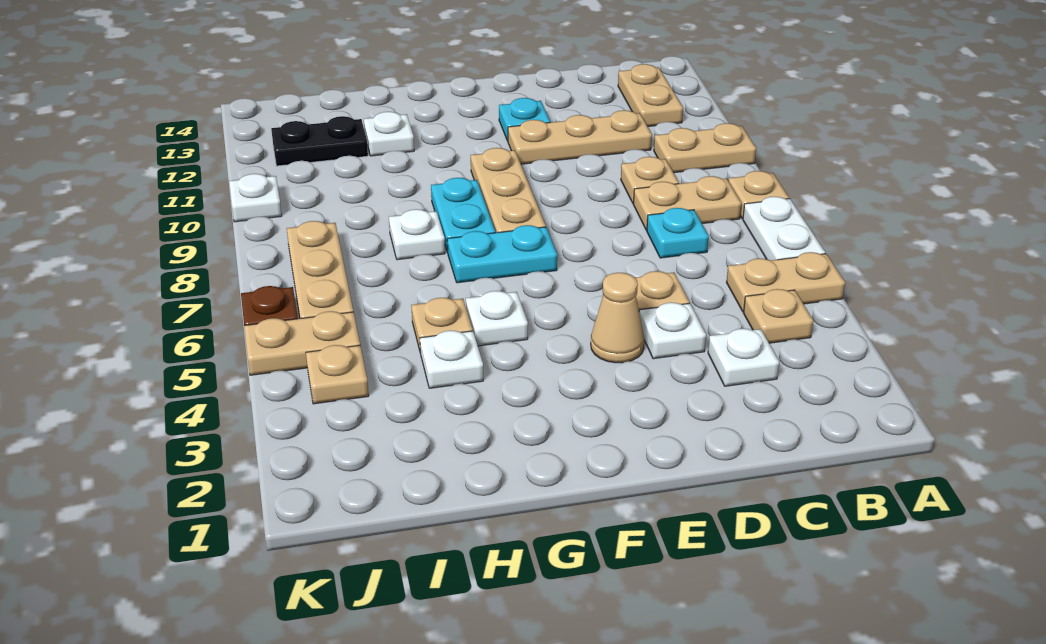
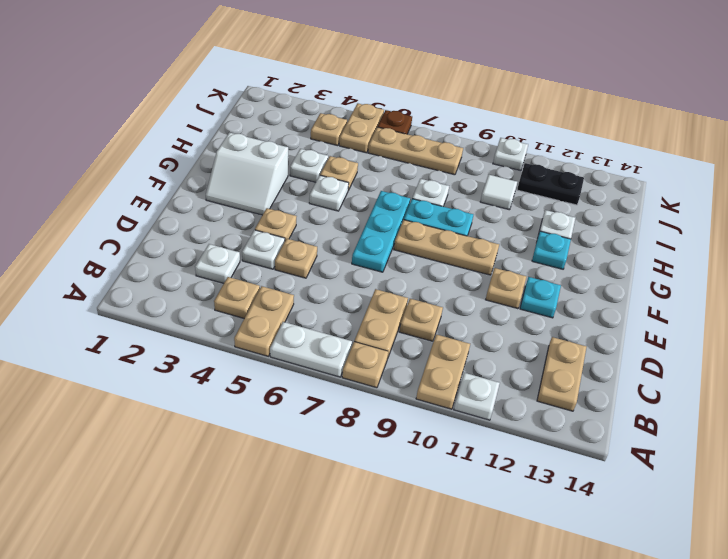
none -> white plate A11 level 1
tan plate B12:B13 level 1 -> tan plate B13:C13 level 1
cyan plate C7 level 1 -> cyan plate G12 level 1
tan plate C11:E11 level 1 -> tan plate E11 level 1
tan cone E4 level 1 -> tan plate E4 level 1
none -> white slope F2:G3 level 1 top G
cyan plate F7:G7 level 1 -> cyan plate E7:G7 level 1
none -> white tile I10 level 1
black plate I12:J12 level 1 -> black plate J11:J12 level 1

